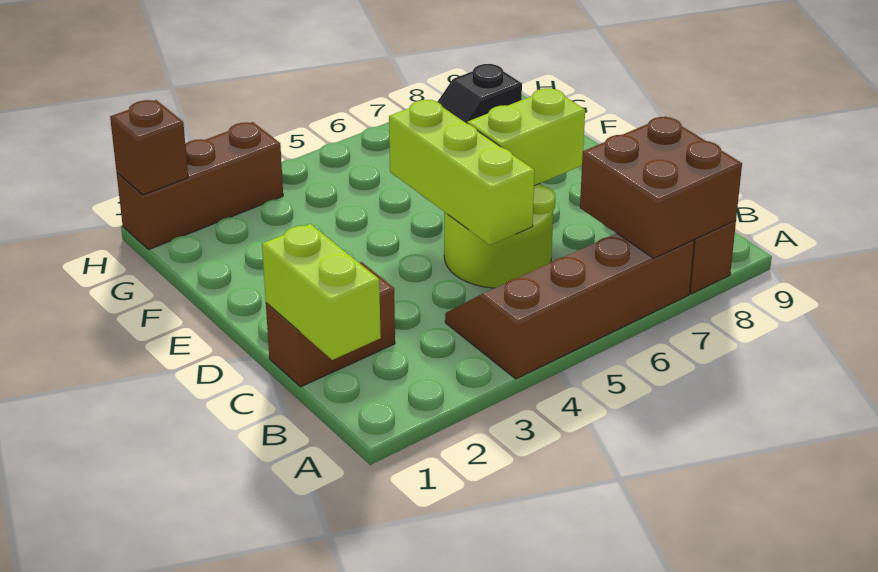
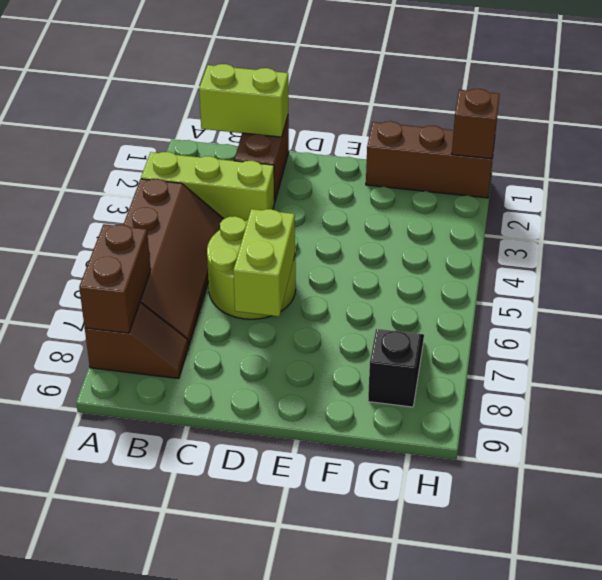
brown brick A7:B8 level 2 -> brown brick A7:A8 level 2
lime brick C5:E5 level 2 -> lime brick A3:C3 level 1
brown brick H1:H3 level 1 -> brown brick F1:H1 level 1

